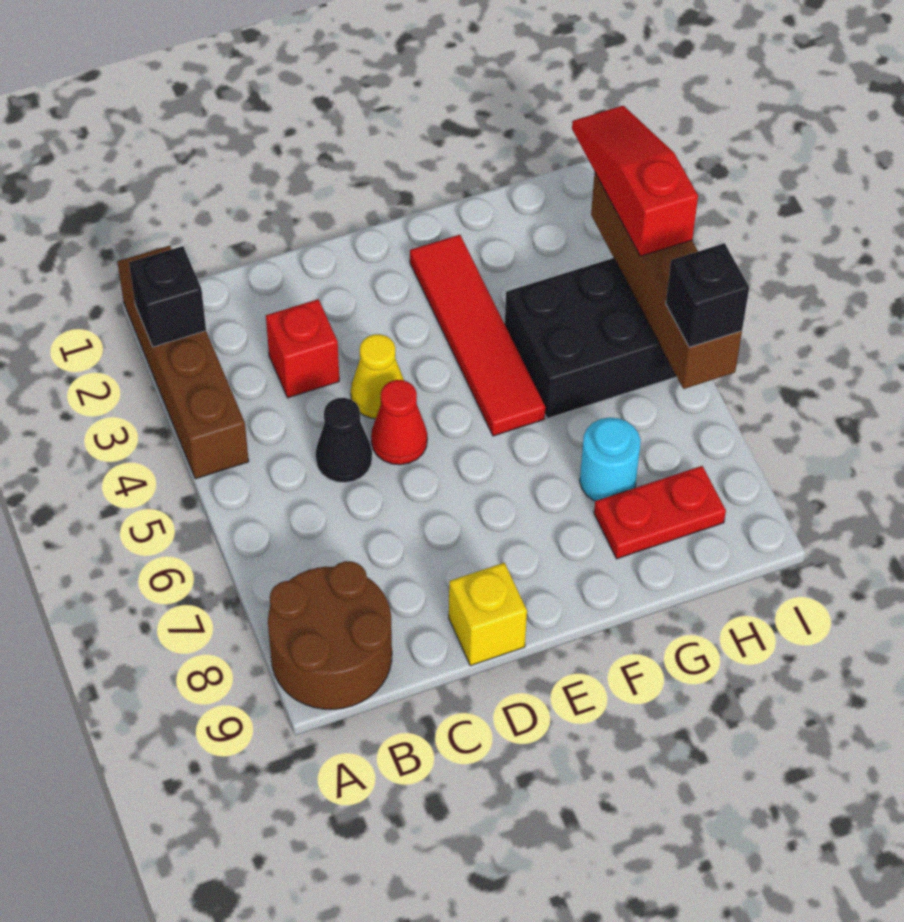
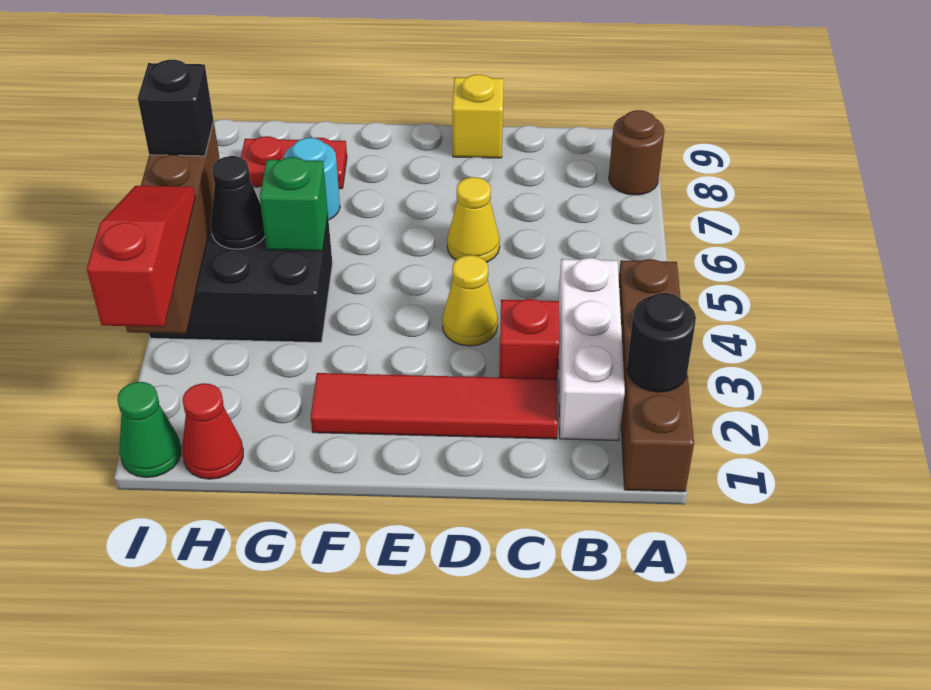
black brick A2 level 2 -> black round brick A2 level 2
brown round brick A8:B9 level 1 -> brown round brick A8 level 1
none -> white brick B2:B4 level 1
black cone C5 level 1 -> black cone H5 level 2
red cone D5 level 1 -> red cone H1 level 1
none -> yellow cone D6 level 1
red tile F2:F5 level 1 -> red tile C2:F2 level 1
none -> green brick G5 level 2
none -> green cone I1 level 1
red slope I2:I4 level 3 top 4 -> red slope I2:I4 level 3 top 2

